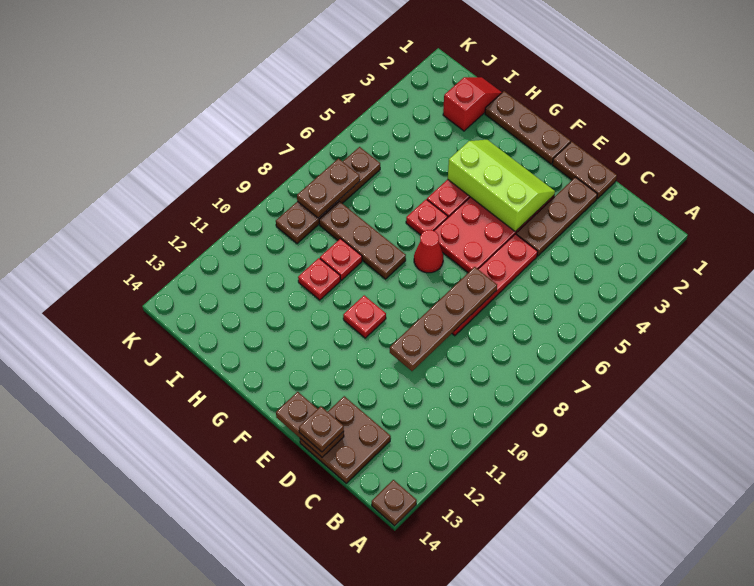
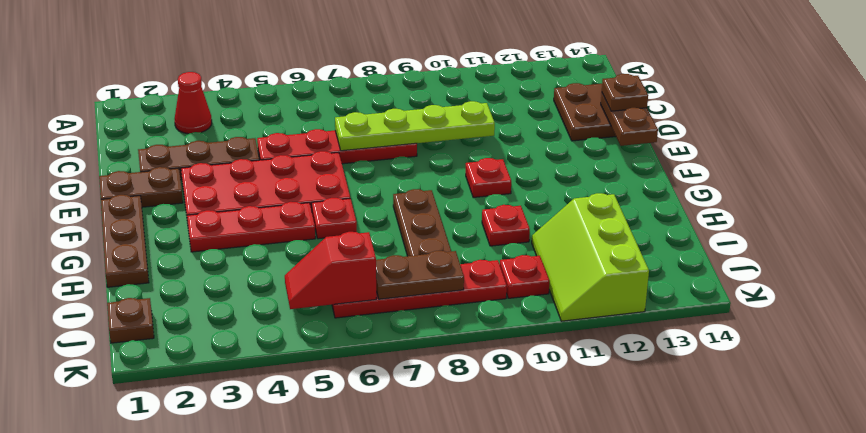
brown plate A14 level 1 -> brown plate J1 level 1
brown plate D1:E1 level 1 -> brown plate E1:E2 level 1
brown plate D7:D10 level 2 -> lime plate D7:D10 level 2
lime slope E3:G4 level 2 top 4 -> lime slope I11:K12 level 1 top 12
red cone F7 level 1 -> red cone B3 level 1
red plate H9 level 1 -> red plate J10 level 1
red slope I1:I2 level 1 top 2 -> red slope J5:J6 level 2 top 6
brown plate J6:J9 level 1 -> red plate J6:J9 level 1

